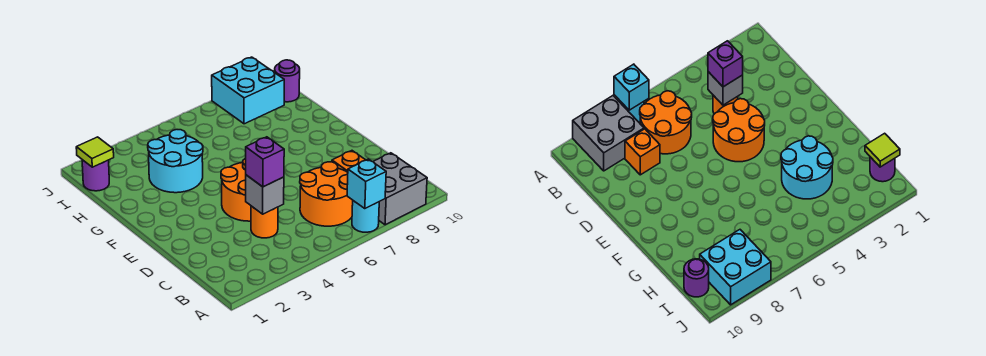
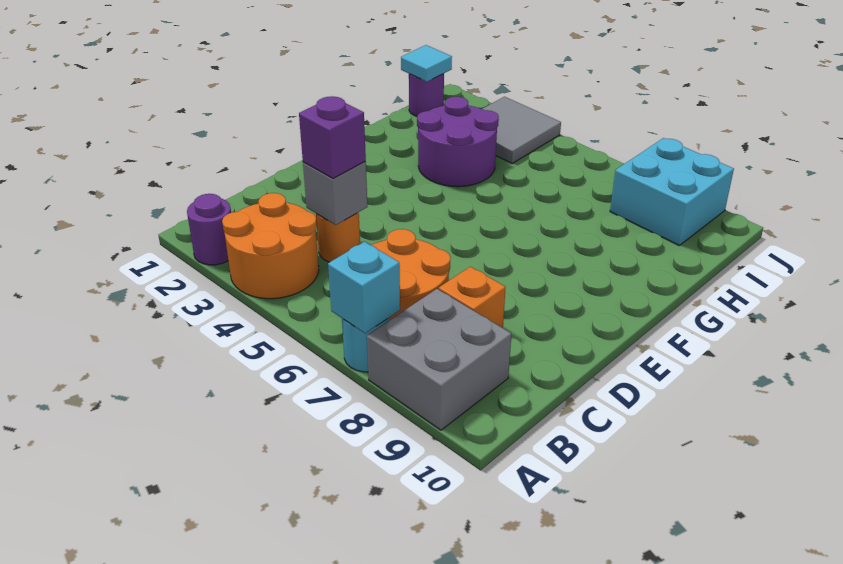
orange round brick D4:E5 level 1 -> orange round brick A3:B4 level 1
cyan round brick G3:H4 level 1 -> purple round brick G3:H4 level 1
lime tile I1 level 2 -> cyan tile I1 level 2
none -> grey tile I3:J4 level 1
purple round brick I10 level 1 -> purple round brick A2 level 1

